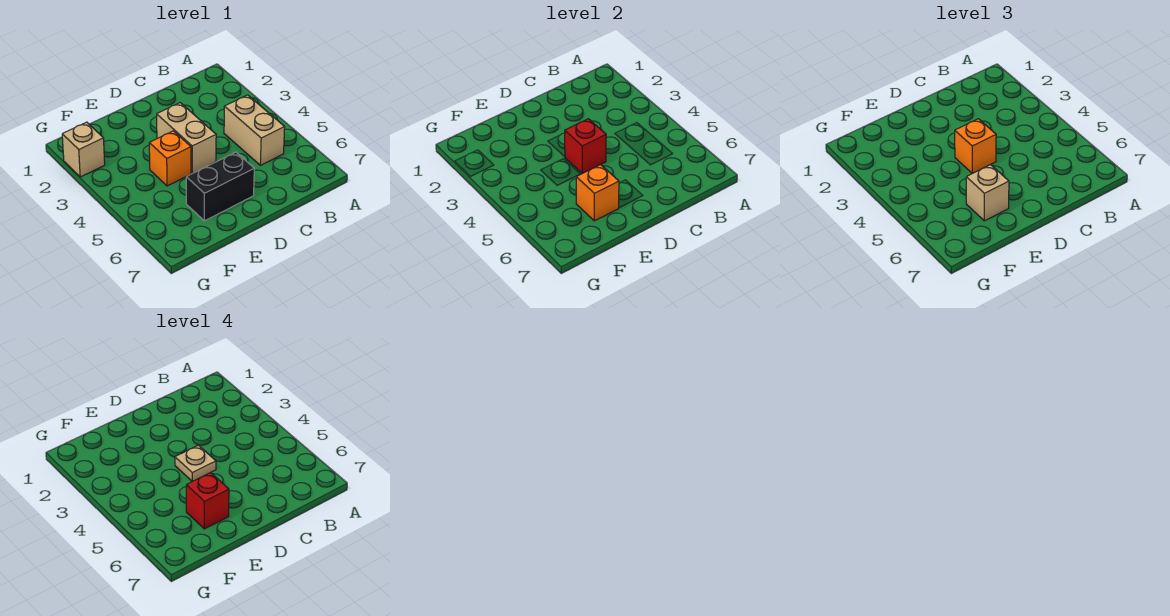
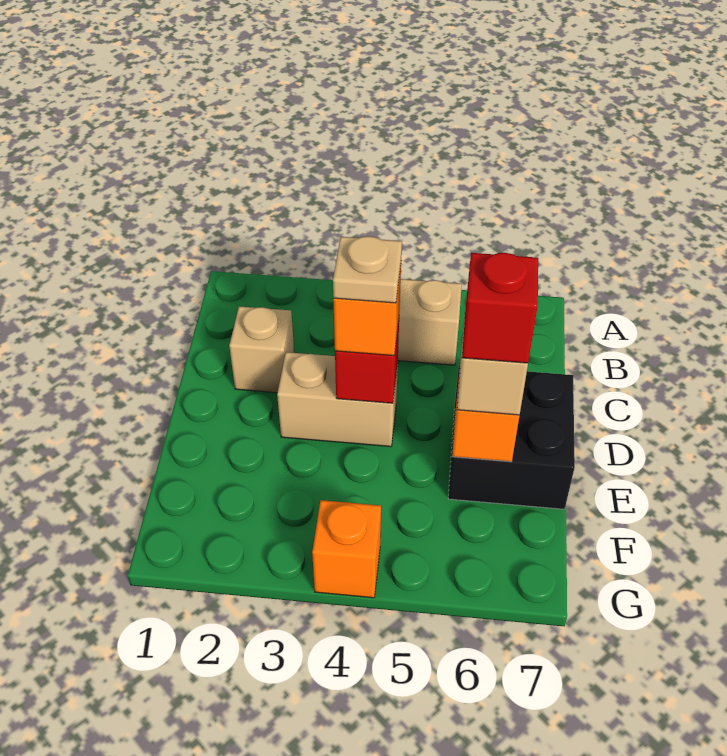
black brick D6:E6 level 1 -> black brick D6:E7 level 1
orange brick E4 level 1 -> orange brick G4 level 1
tan brick G2 level 1 -> tan brick C2 level 1

